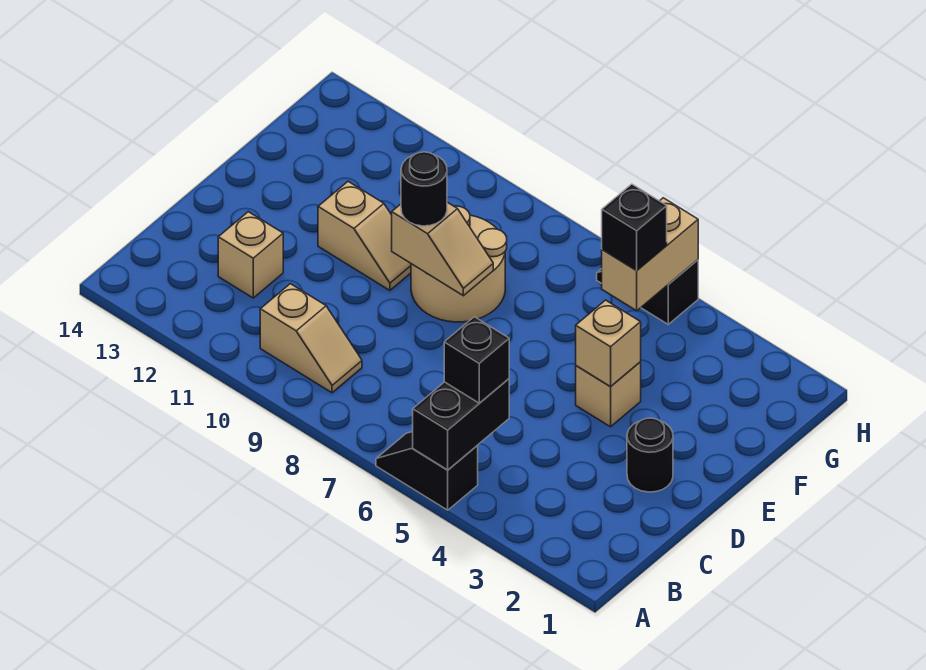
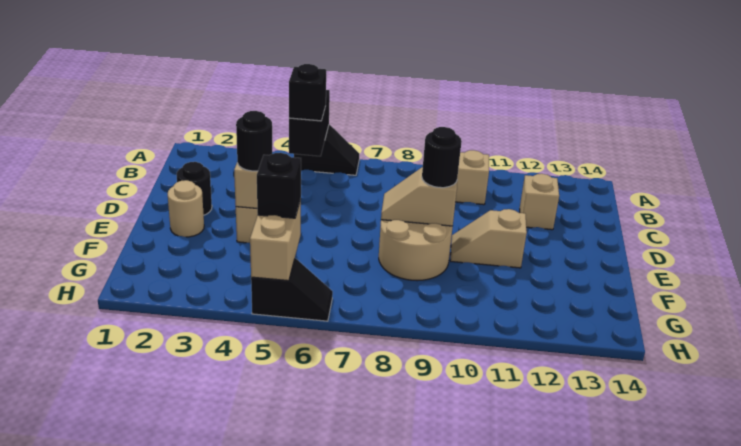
none -> tan round brick E2 level 1
none -> black round brick E4 level 3

